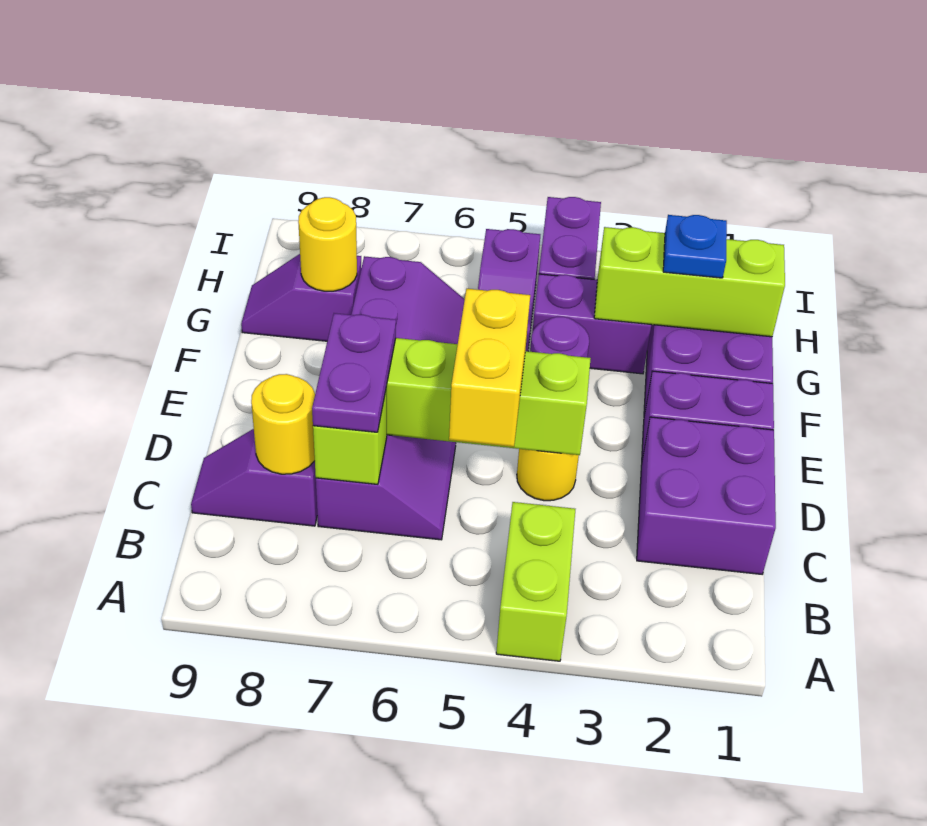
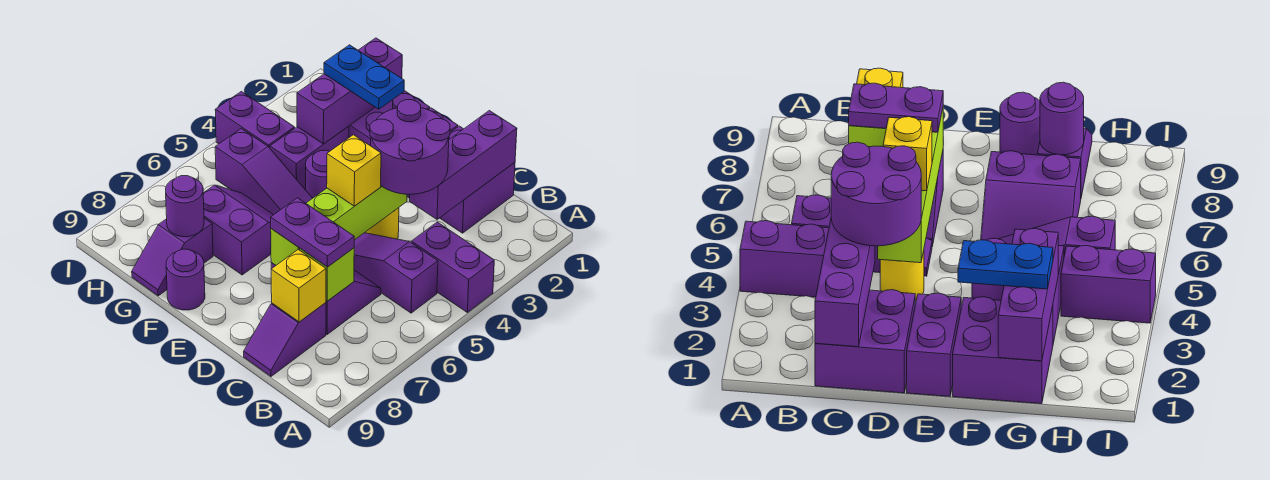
lime brick A4:B4 level 1 -> purple brick A4:B4 level 1
none -> purple slope B5:D5 level 1 top B
none -> purple brick C1:C3 level 2
none -> purple round brick C3:D4 level 3
yellow brick C5:D5 level 3 -> yellow brick D5 level 3
yellow round brick C8 level 2 -> yellow brick C8 level 2
none -> purple round brick F9 level 1
lime brick G1:G3 level 2 -> purple brick G1:G3 level 2
blue plate G2 level 3 -> blue plate F2:G2 level 3
yellow round brick G8 level 2 -> purple round brick G8 level 2

